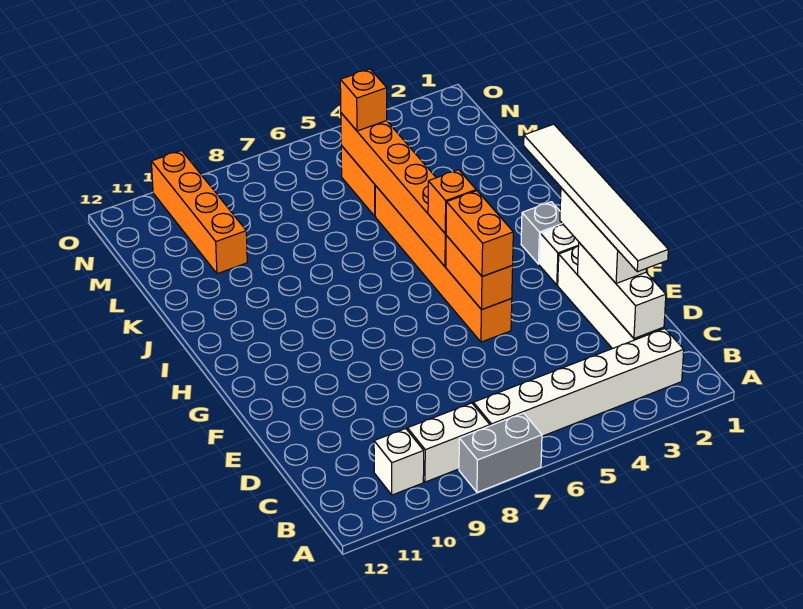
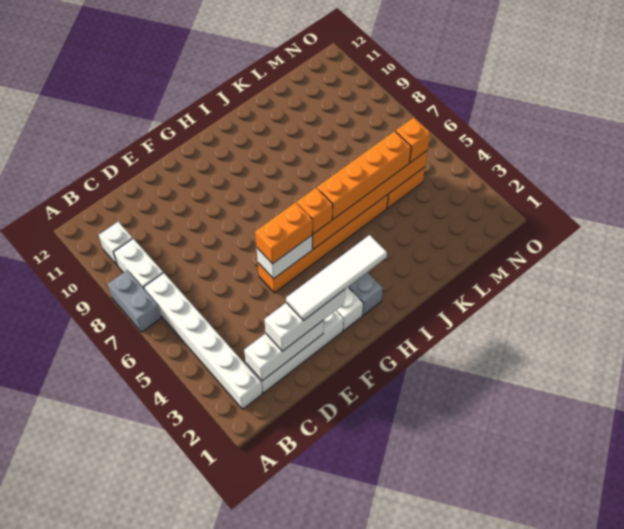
white tile C2:H2 level 4 -> white tile E2:H2 level 4
orange brick F5:G5 level 2 -> white brick F5:G5 level 2
orange brick L10:O10 level 1 -> orange brick I5:L5 level 3

